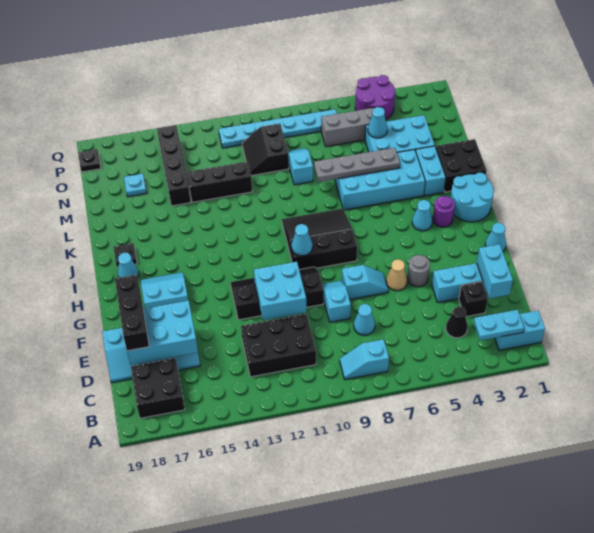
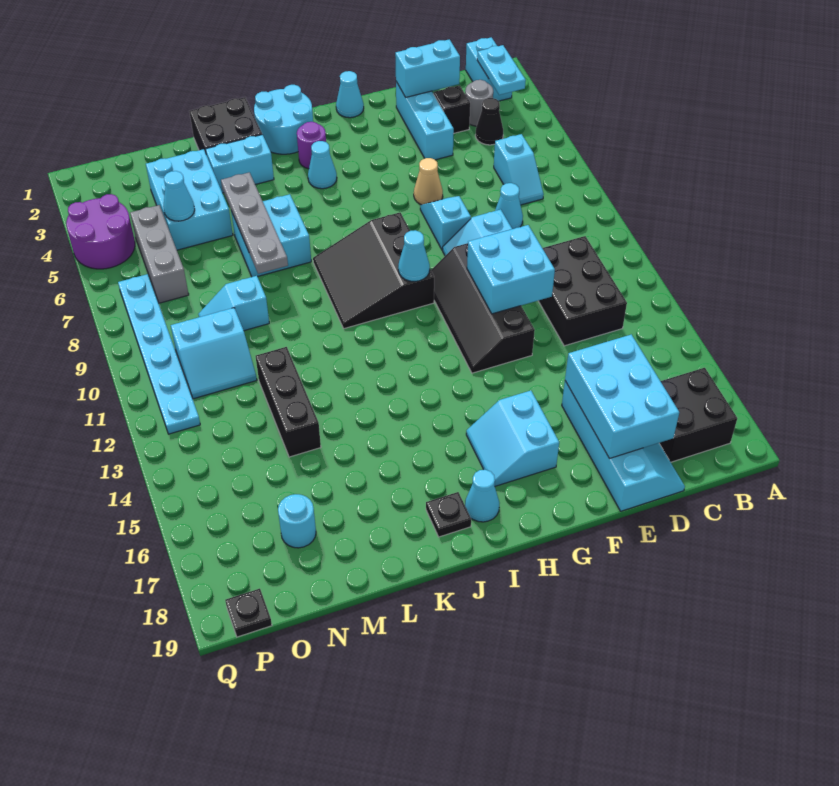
cyan slope B8:B9 level 1 top 8 -> cyan slope C6:C7 level 1 top 6
black brick D18:F18 level 3 -> none
grey round brick F5 level 1 -> grey round brick C3 level 1
cyan brick K4:L7 level 1 -> cyan brick K6:L7 level 1
black brick M15:P15 level 1 -> none
black slope N10:O11 level 1 top 10 -> cyan slope N10:O11 level 1 top 10
cyan plate N17 level 1 -> cyan round brick N17 level 1

